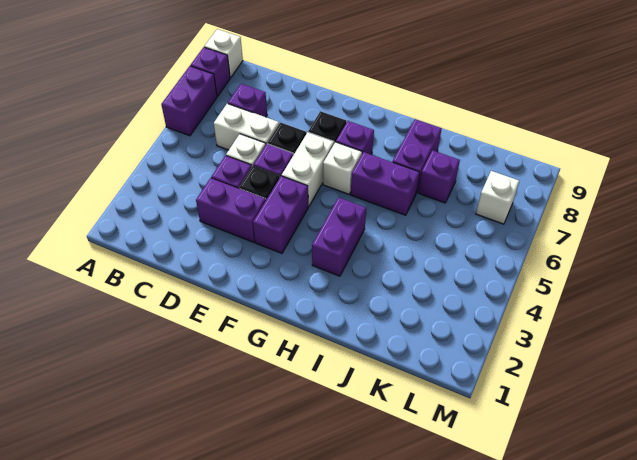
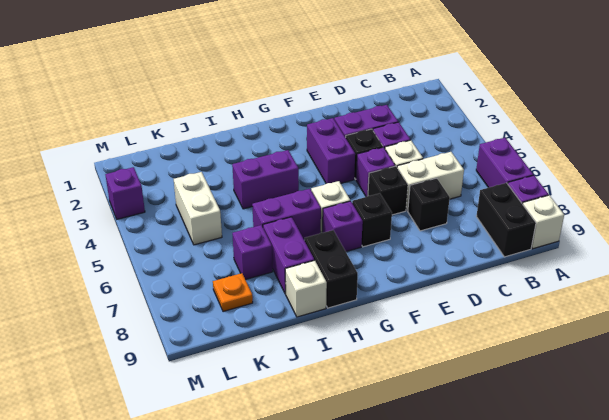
none -> black brick B8:B9 level 1
purple brick C7 level 1 -> purple brick M3 level 1
none -> black brick D7 level 1
white brick F5:F6 level 1 -> white brick K4:K5 level 1
purple brick H3:H4 level 1 -> purple brick H4:I4 level 1
none -> black brick H8:H9 level 1
none -> orange plate K8 level 1
white brick L7 level 1 -> white brick I9 level 1

